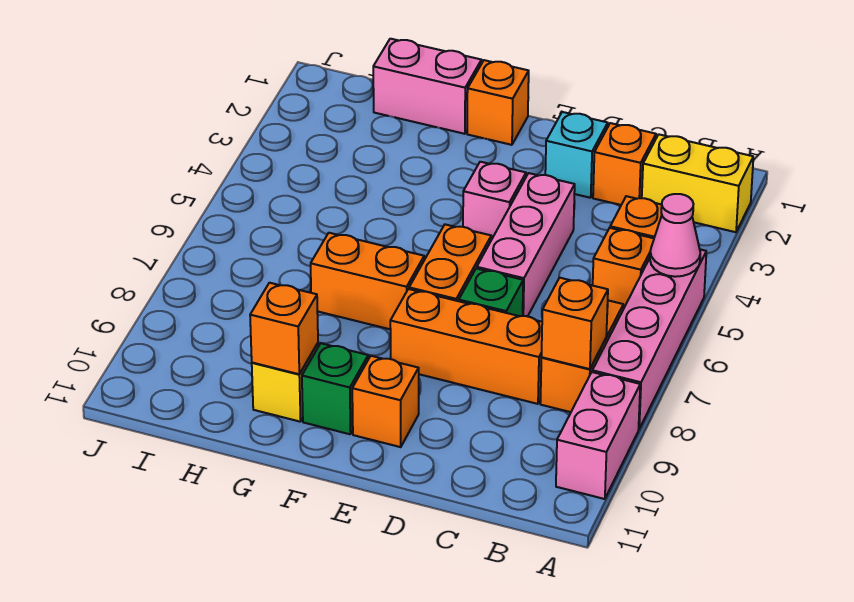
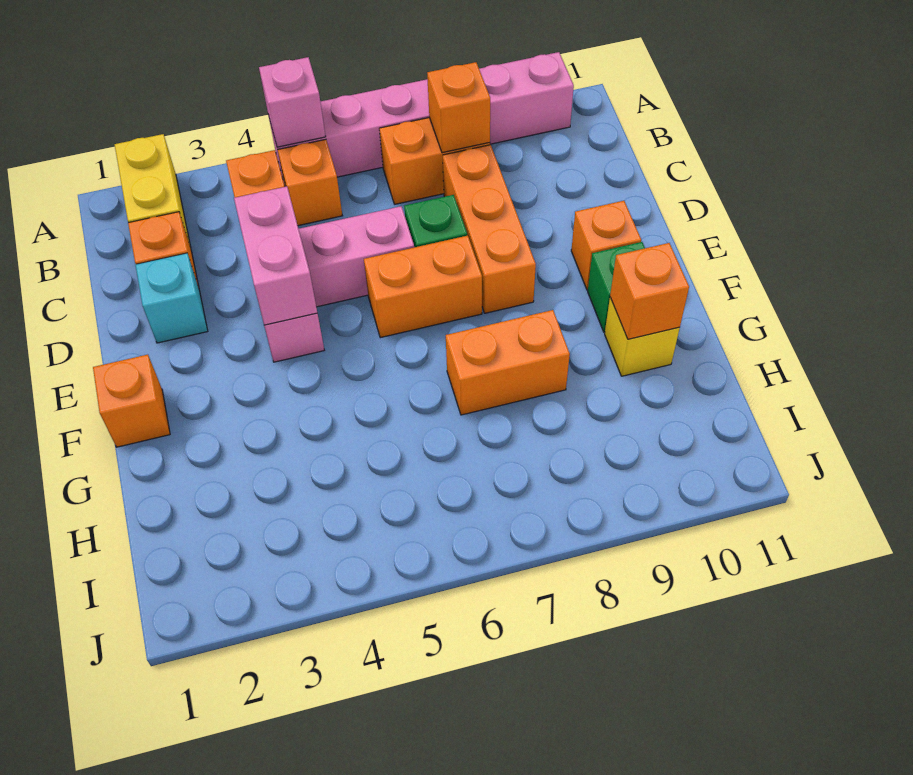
pink cone A5 level 2 -> pink brick A5 level 2
orange brick F7:G7 level 1 -> orange brick G7:G8 level 1
pink brick G1:H1 level 1 -> pink brick D4:E4 level 2

